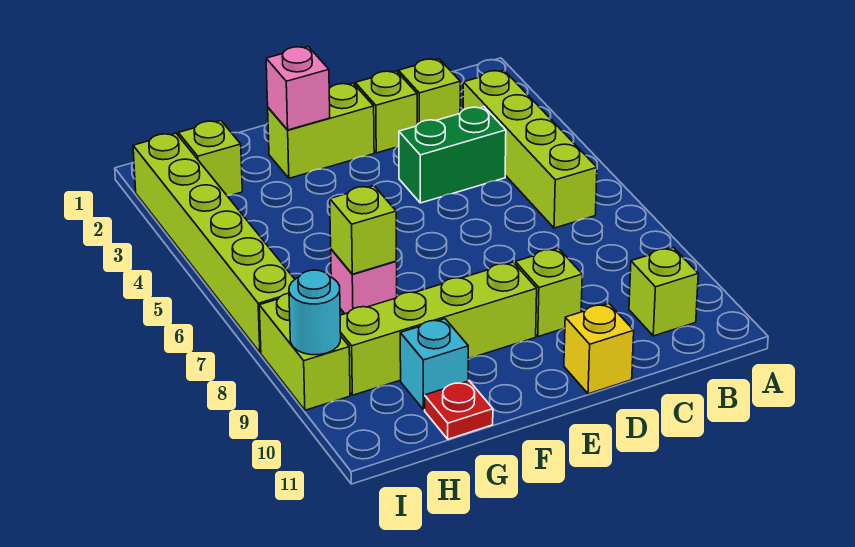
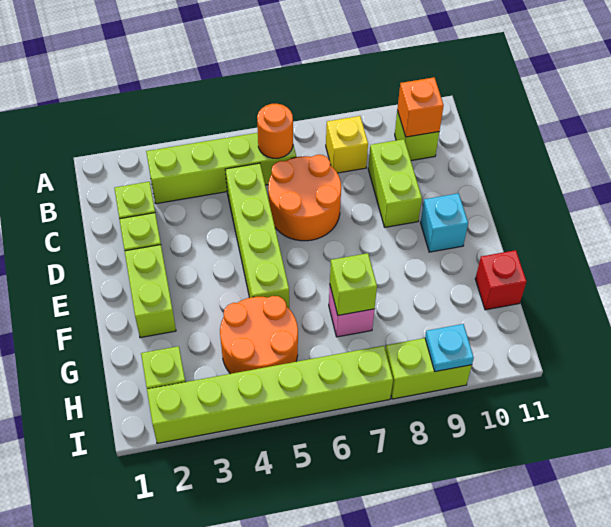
none -> orange round brick B6 level 2
none -> orange brick B10 level 2
green brick C4:D4 level 1 -> none
none -> orange round brick C6:D7 level 1
lime brick D9 level 1 -> lime brick C9:D9 level 1
yellow brick D11 level 1 -> yellow brick B8 level 1
lime brick E9:H9 level 1 -> lime brick C5:F5 level 1
pink brick F2 level 2 -> none
none -> orange round brick G4:H5 level 1
cyan brick G10 level 1 -> cyan brick E10 level 1
red plate G11 level 1 -> red brick G11 level 1
cyan round brick I9 level 2 -> cyan plate I9 level 2

